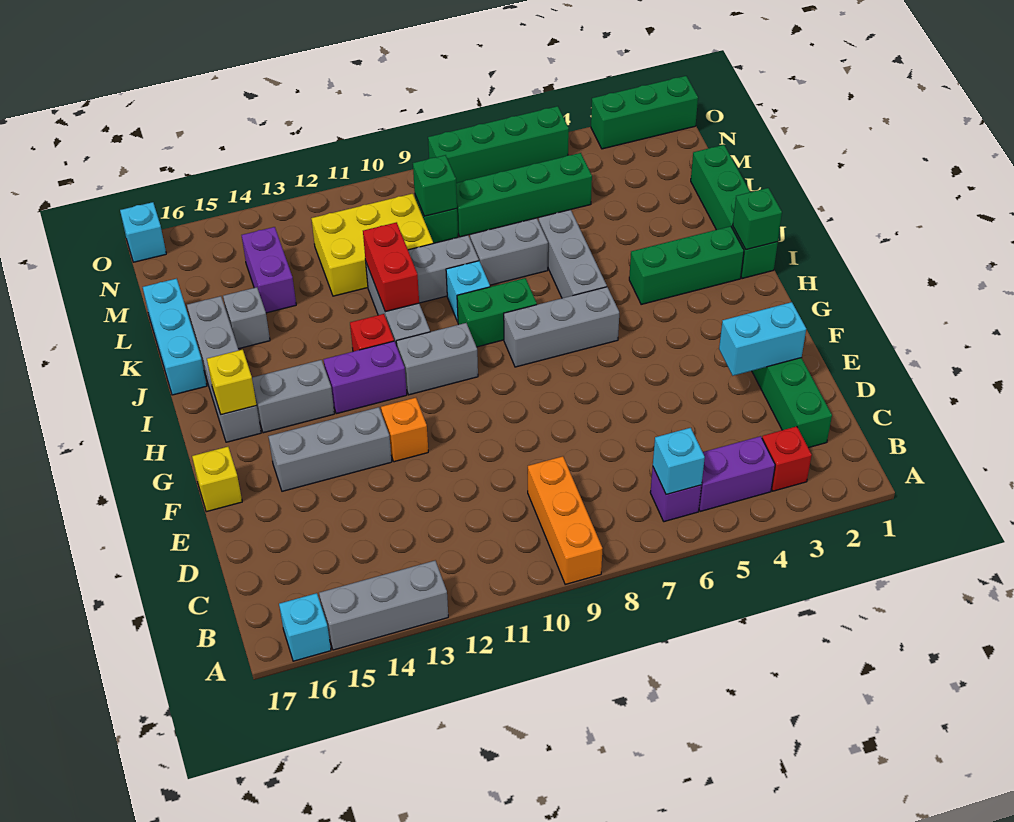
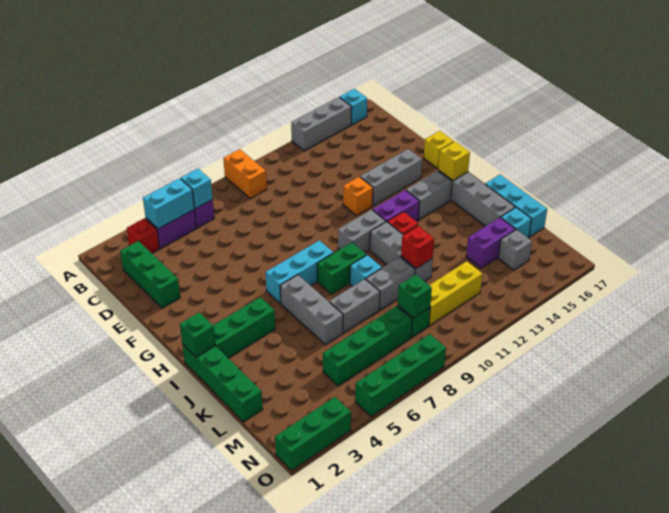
orange brick A9:C9 level 1 -> orange brick A9:B9 level 1
cyan brick E2:E3 level 2 -> cyan brick B4:B5 level 2
grey brick H6:H8 level 1 -> cyan brick H6:H8 level 1
red brick J11:K11 level 2 -> red brick K11 level 2
grey brick K15 level 1 -> grey brick M15 level 1
yellow brick L10:M12 level 1 -> yellow brick M10:M12 level 1
purple brick L14:M14 level 1 -> purple brick L14:L15 level 1
cyan brick O17 level 1 -> cyan brick L16 level 1

